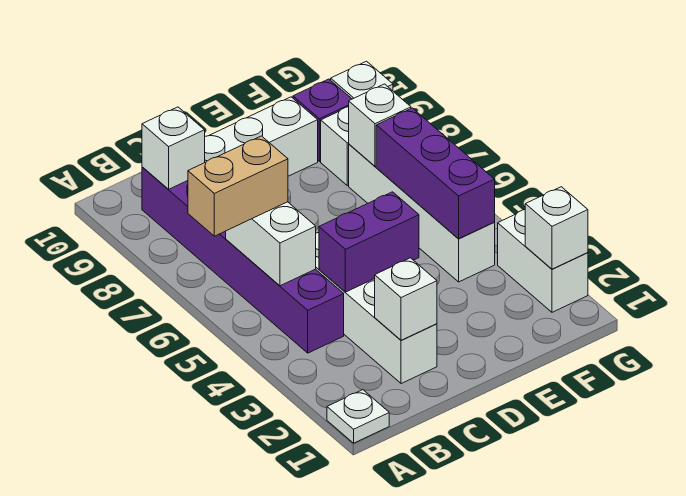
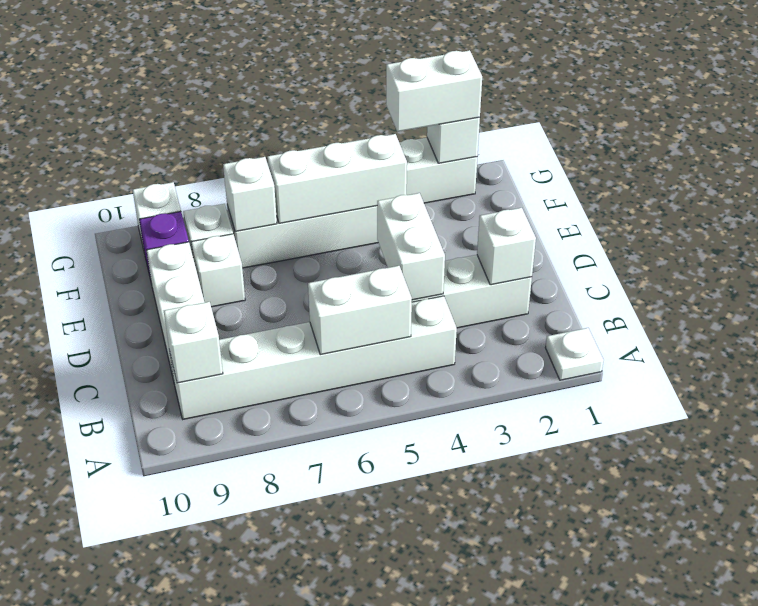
tan brick A6:B6 level 3 -> none
purple brick B4:B9 level 1 -> white brick B4:B9 level 1
purple brick C4:D4 level 2 -> white brick C4:D4 level 2
none -> white brick E8 level 1
purple brick F4:F6 level 2 -> white brick F4:F6 level 2
none -> white brick G2:G3 level 3

